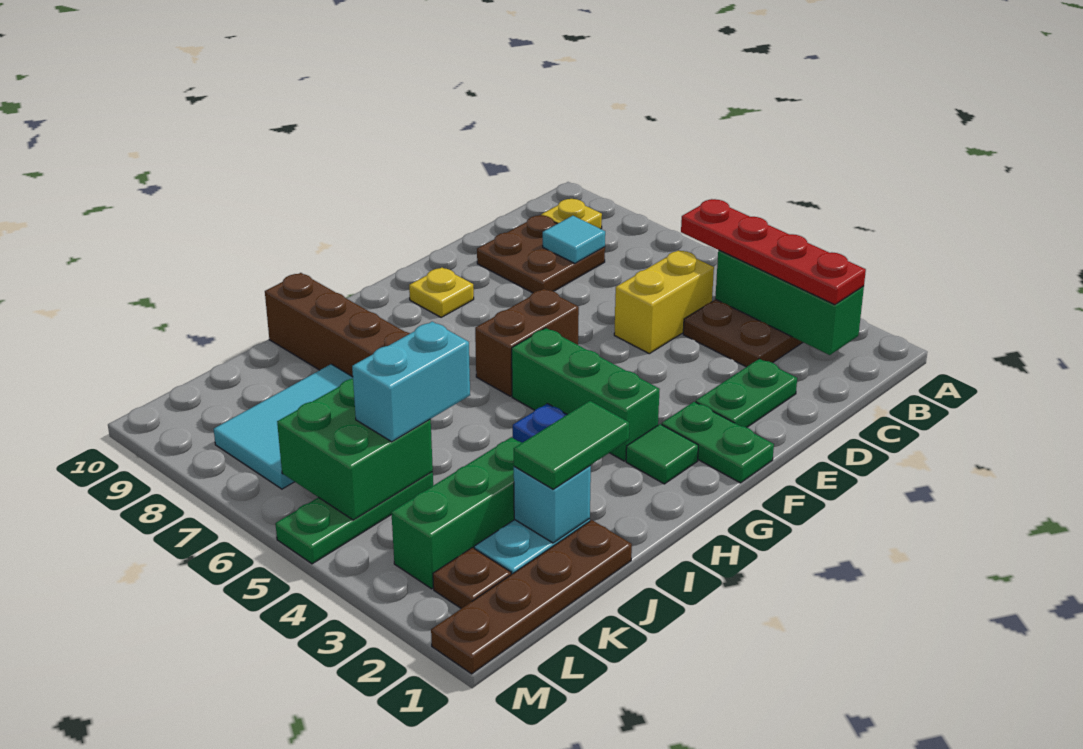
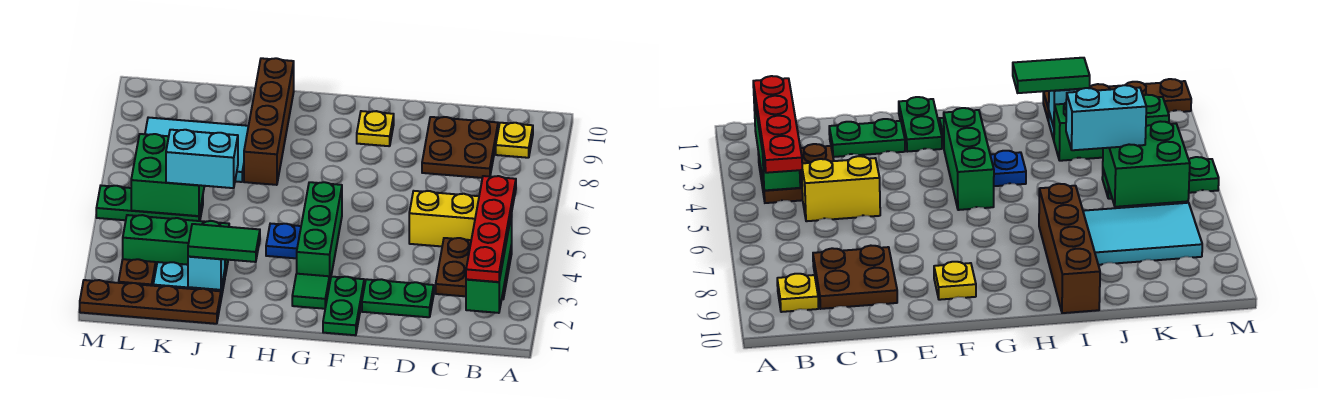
cyan tile C8 level 2 -> none
brown brick F6:G6 level 1 -> none

